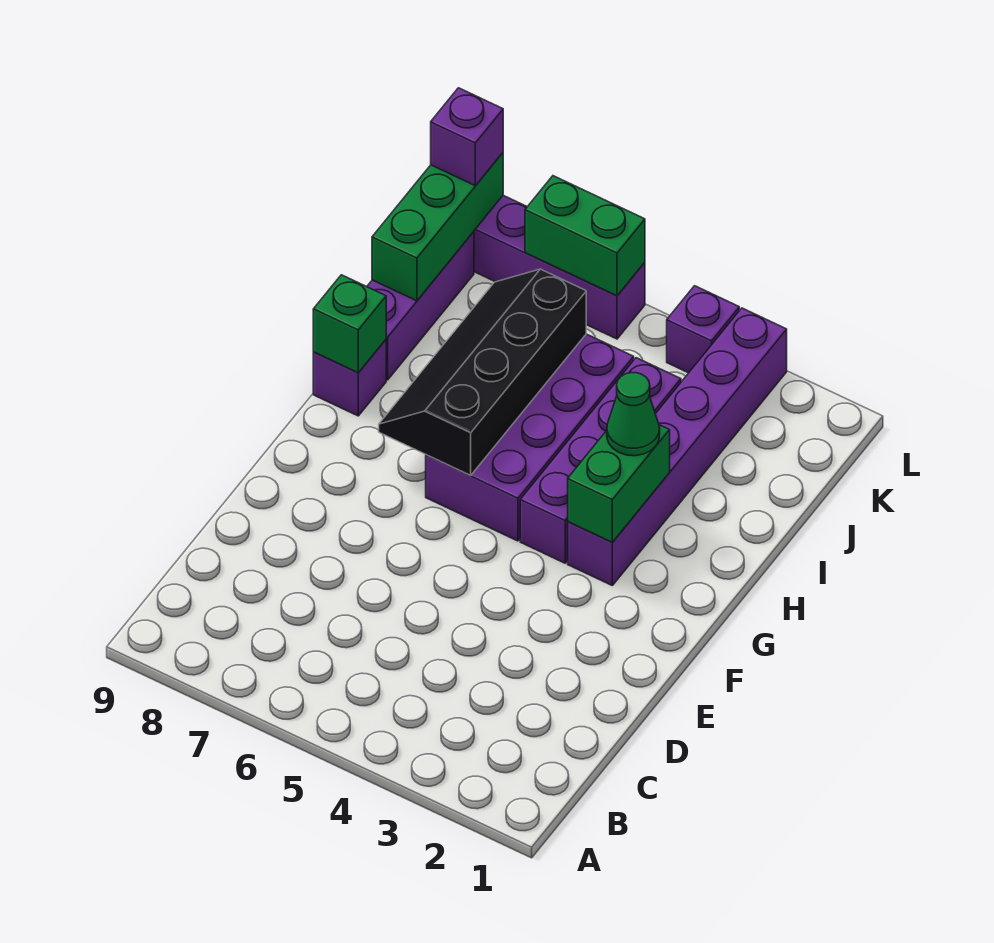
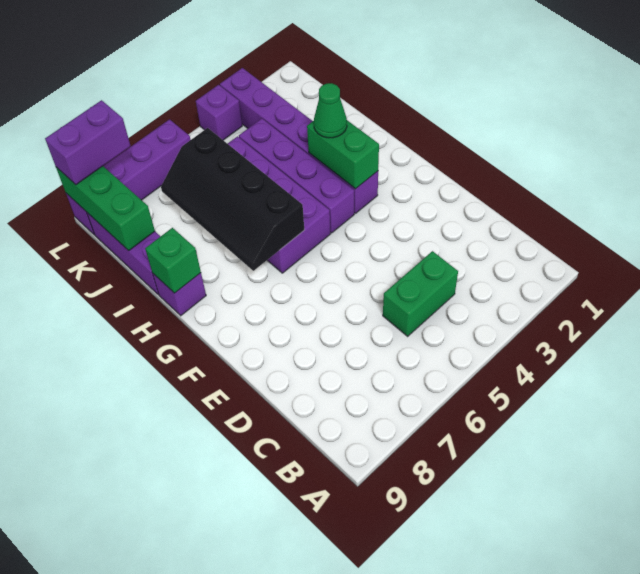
green brick L6:L7 level 2 -> green brick C4:C5 level 1
purple brick L9 level 3 -> purple brick L8:L9 level 3

